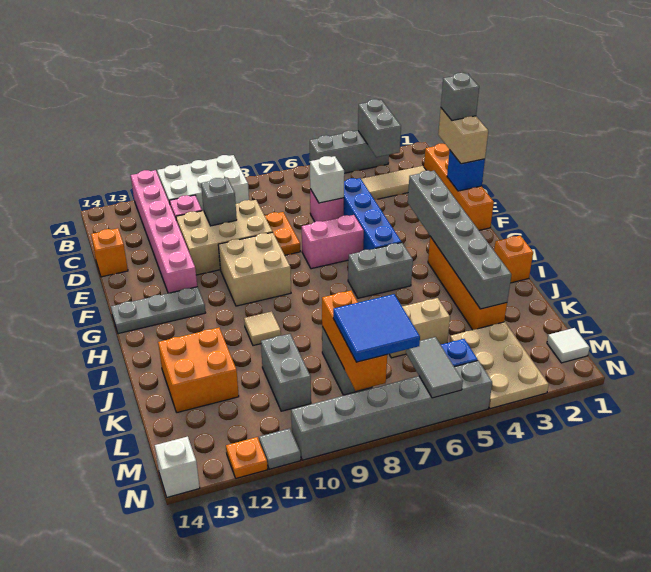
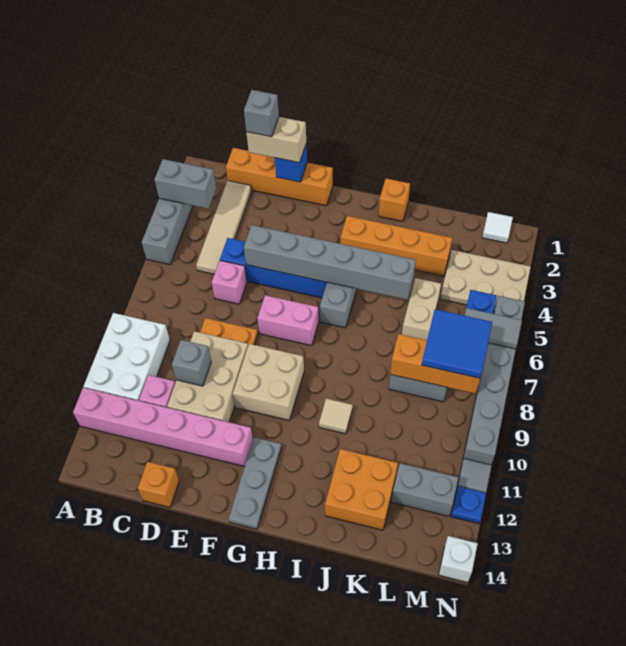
white brick D6 level 2 -> none
grey brick F3:K3 level 2 -> grey brick E5:J5 level 2
pink brick F6:F7 level 1 -> pink brick F7:G7 level 1
grey brick K10:L10 level 1 -> grey brick L12:M12 level 1
orange plate N12 level 1 -> blue plate N12 level 1

